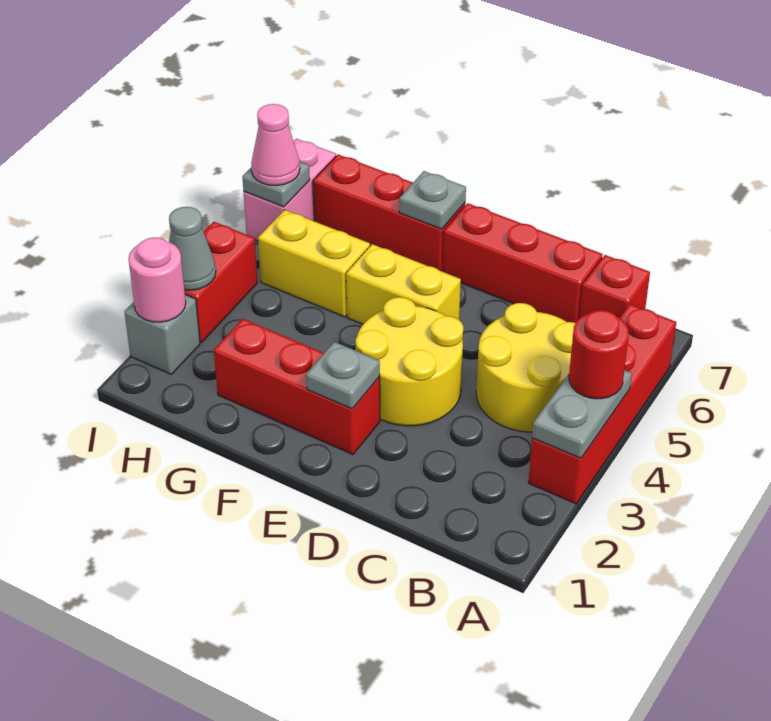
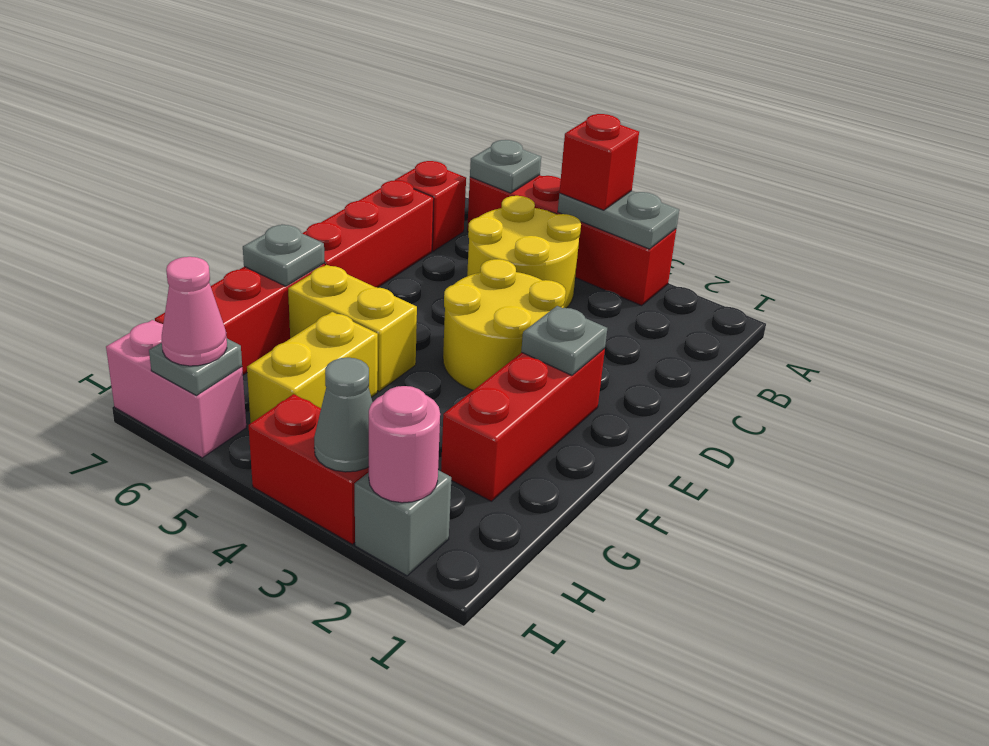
red round brick A4 level 3 -> red brick A4 level 3
none -> grey plate A6 level 2
yellow brick E5:F5 level 1 -> yellow brick F5:F6 level 1

